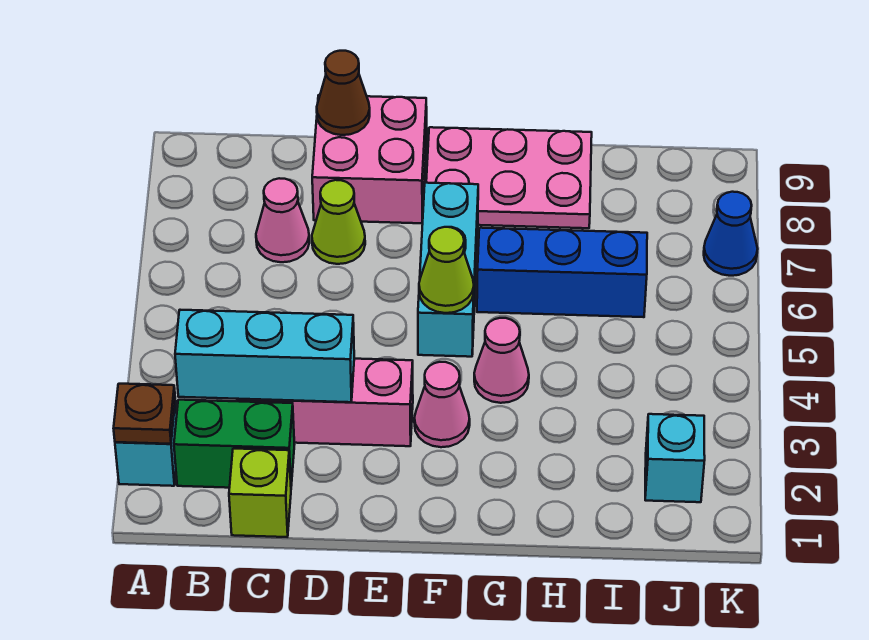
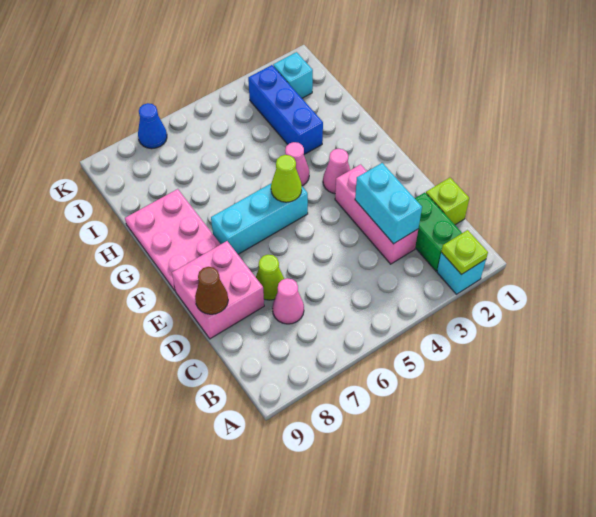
brown plate A2 level 2 -> lime plate A2 level 2
cyan brick B3:D3 level 2 -> cyan brick C3:D3 level 2
blue brick G6:I6 level 1 -> blue brick H3:J3 level 1

